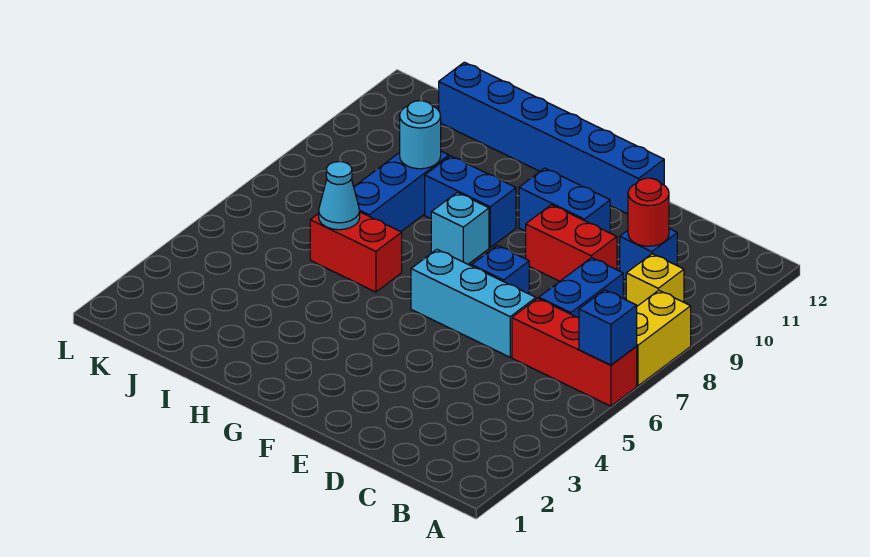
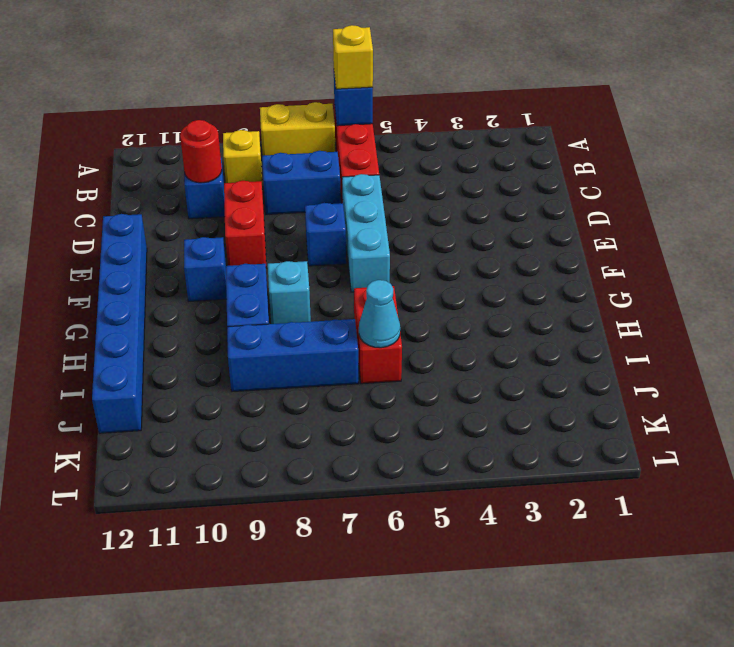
none -> yellow brick A6 level 3
blue brick E10:F10 level 1 -> blue brick F10 level 1
cyan round brick I9 level 2 -> none

